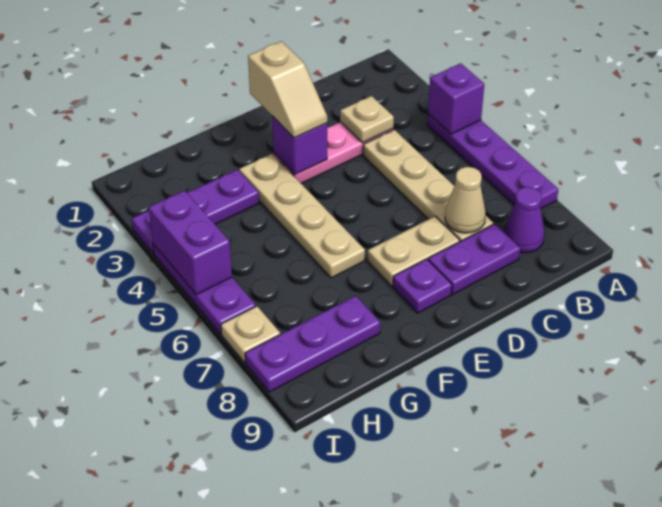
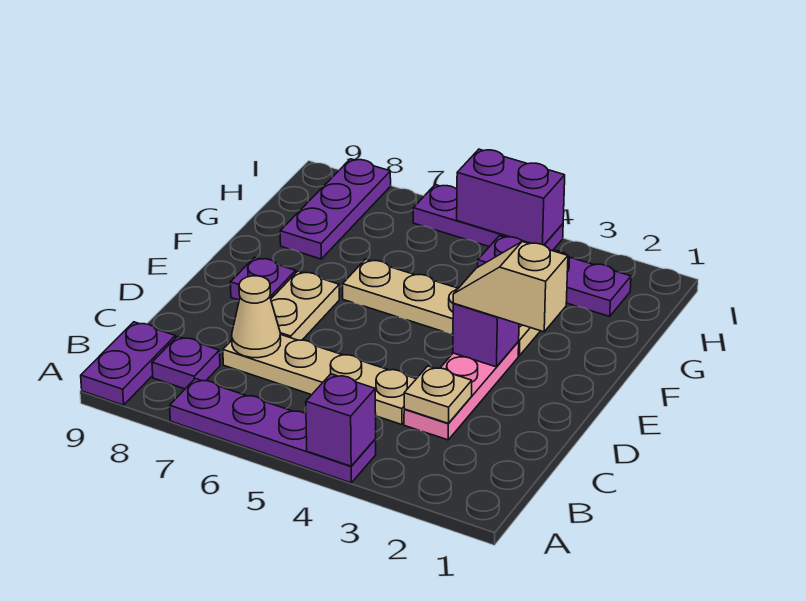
purple cone B8 level 1 -> purple plate B8 level 1
purple plate C8:D8 level 1 -> purple plate A9:B9 level 1
purple plate G3:I3 level 1 -> purple plate H2:H4 level 1
tan plate I7 level 1 -> none

